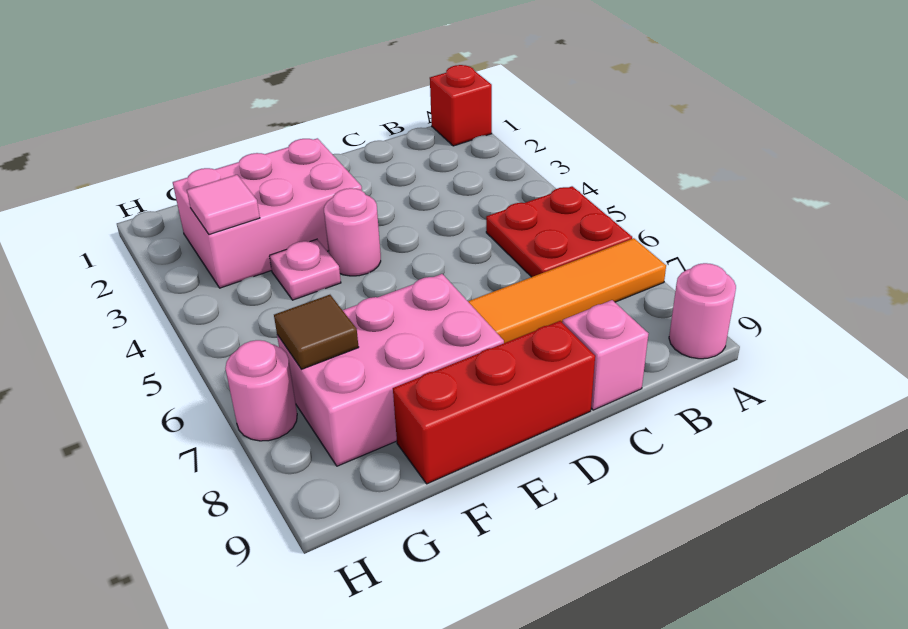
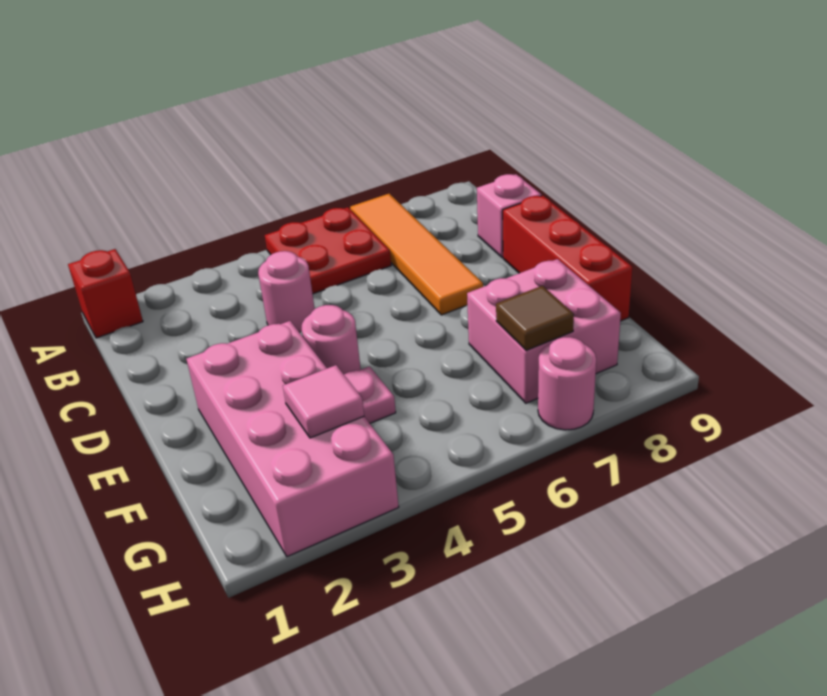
pink round brick A9 level 1 -> pink round brick C4 level 1
pink brick E2:G3 level 1 -> pink brick E2:H3 level 1
pink brick E7:G8 level 1 -> pink brick F7:G8 level 1

